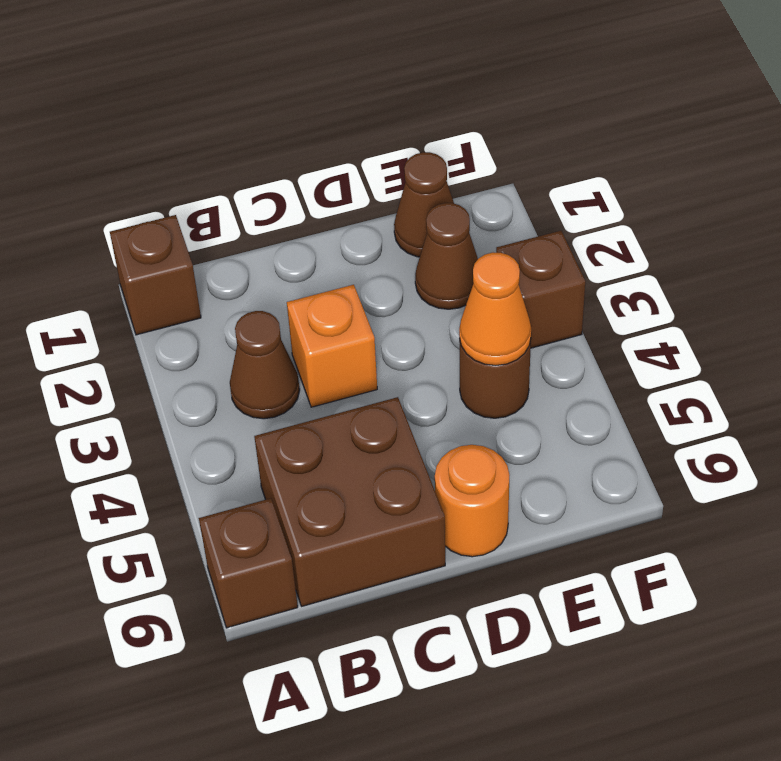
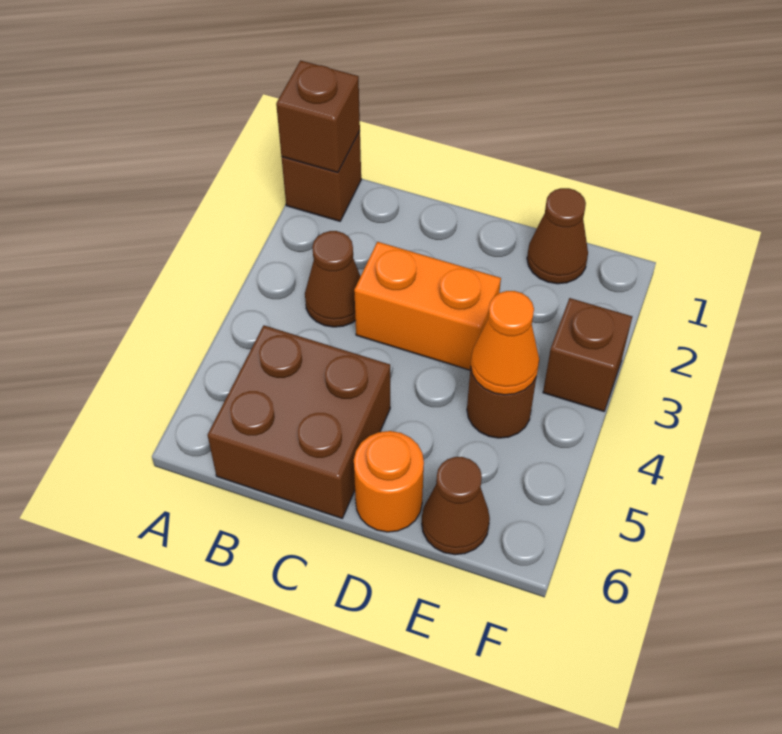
brown brick A6 level 1 -> brown brick A1 level 2
orange brick C3 level 1 -> orange brick C3:D3 level 1
brown cone E2 level 1 -> brown cone E6 level 1

